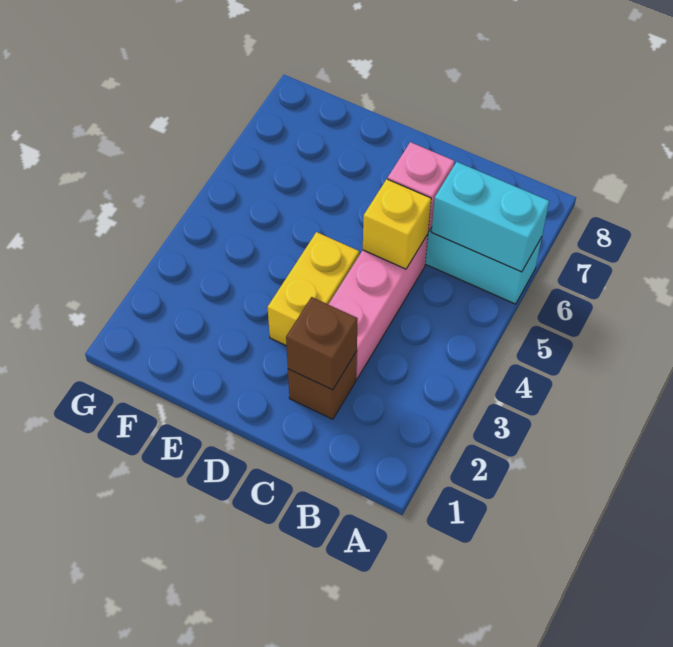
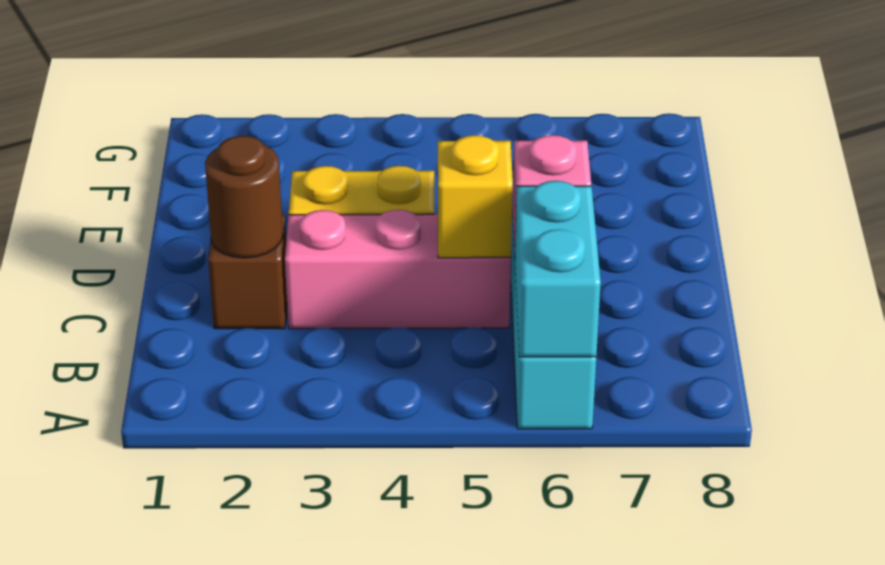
brown brick C2 level 2 -> brown round brick C2 level 2

